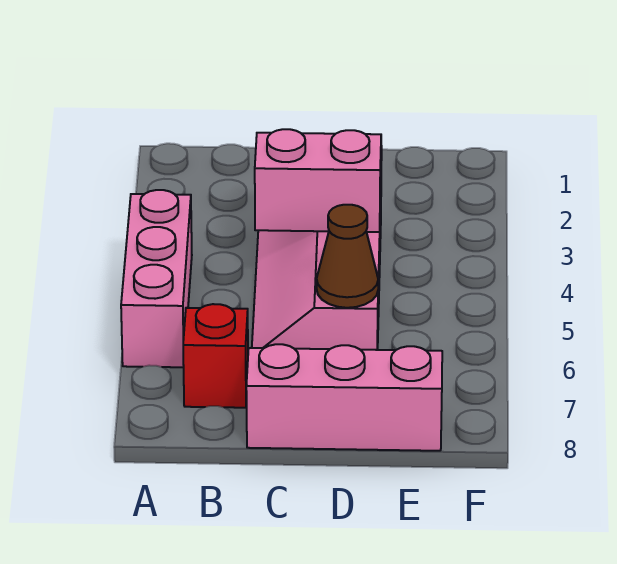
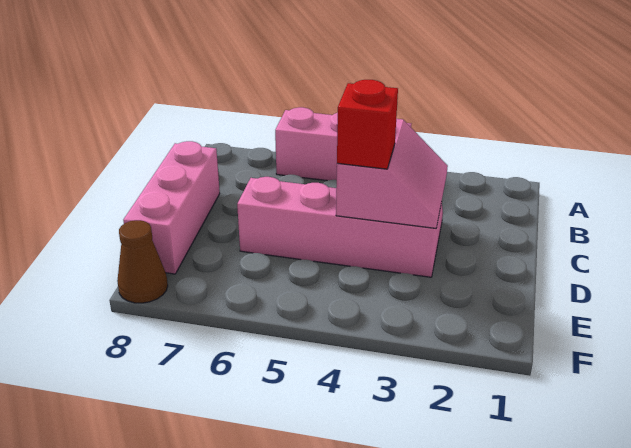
red brick B7 level 1 -> red brick D4 level 3
brown cone D6 level 2 -> brown cone F8 level 1

